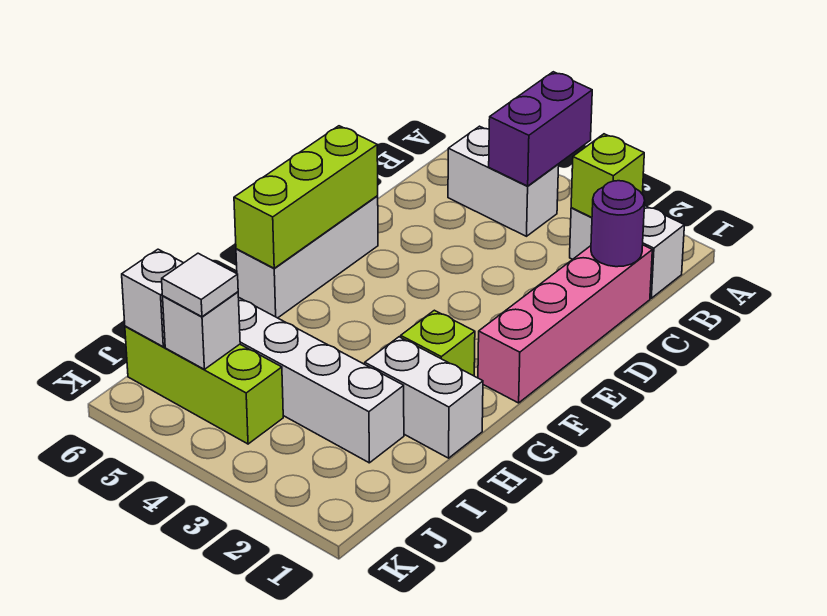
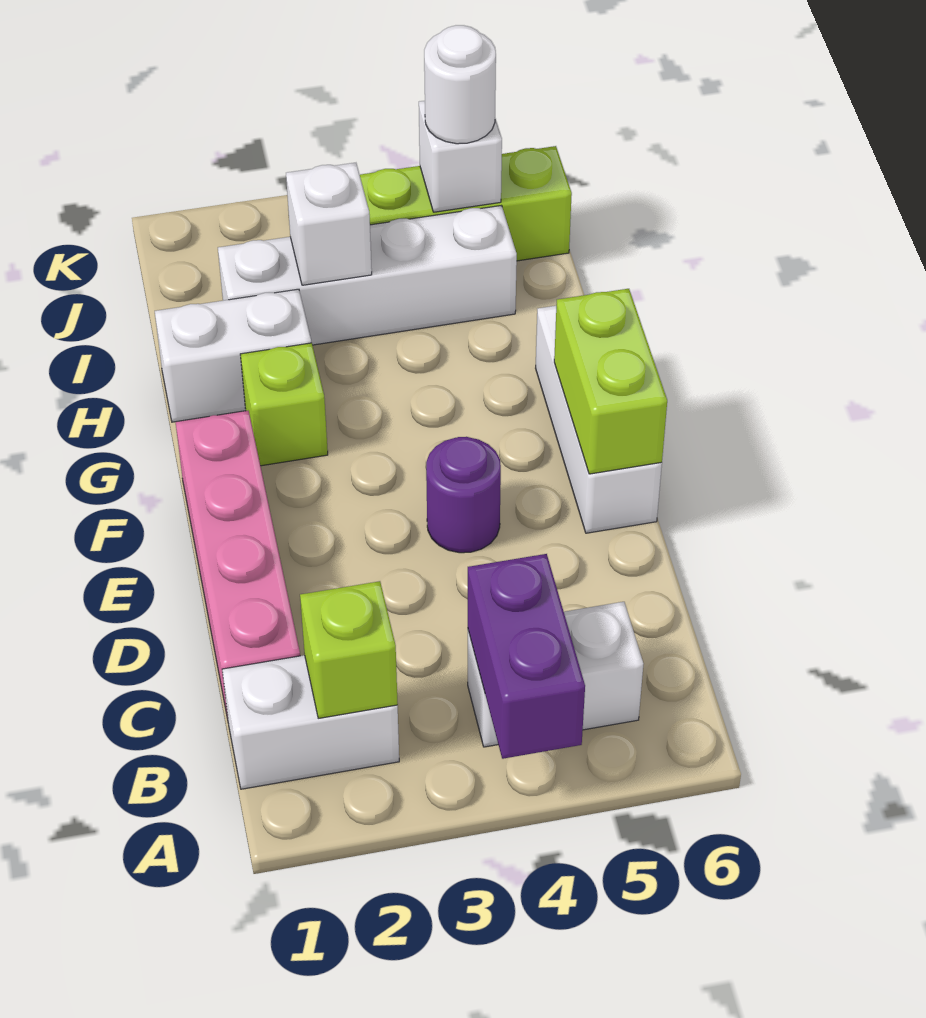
purple round brick C1 level 2 -> purple round brick E4 level 1
lime brick E6:G6 level 2 -> lime brick E6:F6 level 2
white tile J5 level 3 -> white round brick J5 level 3
white brick J6 level 2 -> white brick I3 level 2

